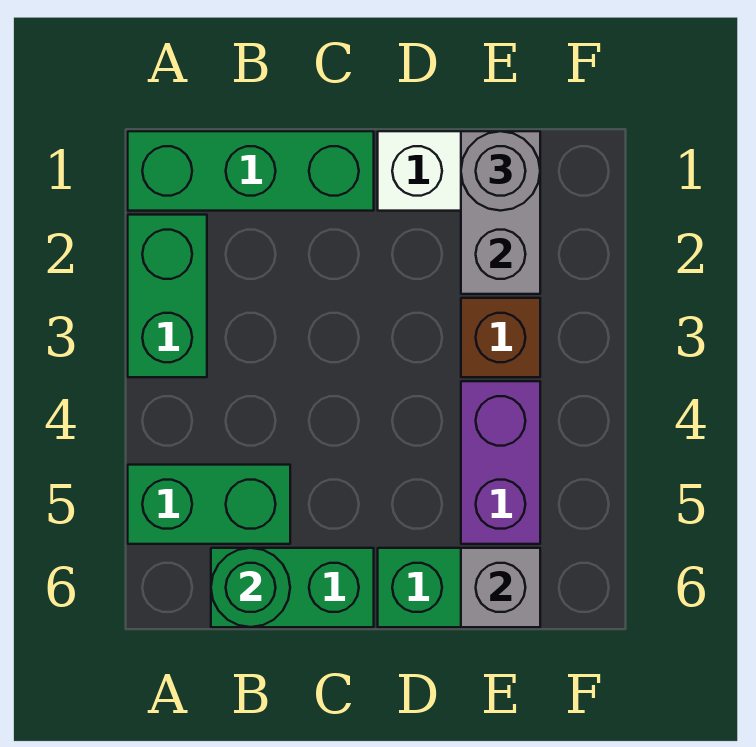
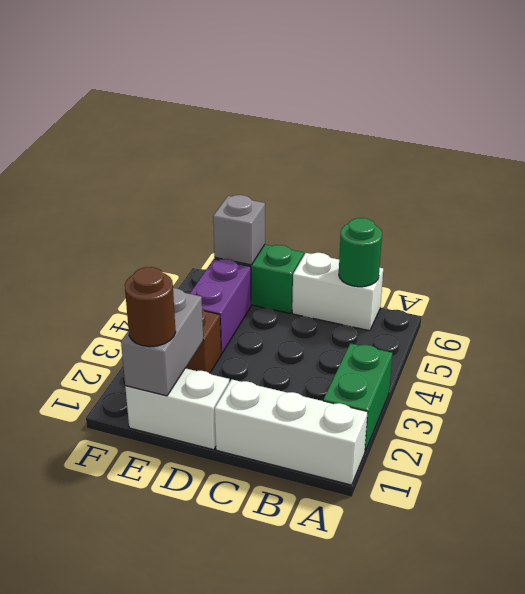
green brick A1:C1 level 1 -> white brick A1:C1 level 1
green brick A5:B5 level 1 -> none
green brick B6:C6 level 1 -> white brick B6:C6 level 1
grey round brick E1 level 3 -> brown round brick E1 level 3

